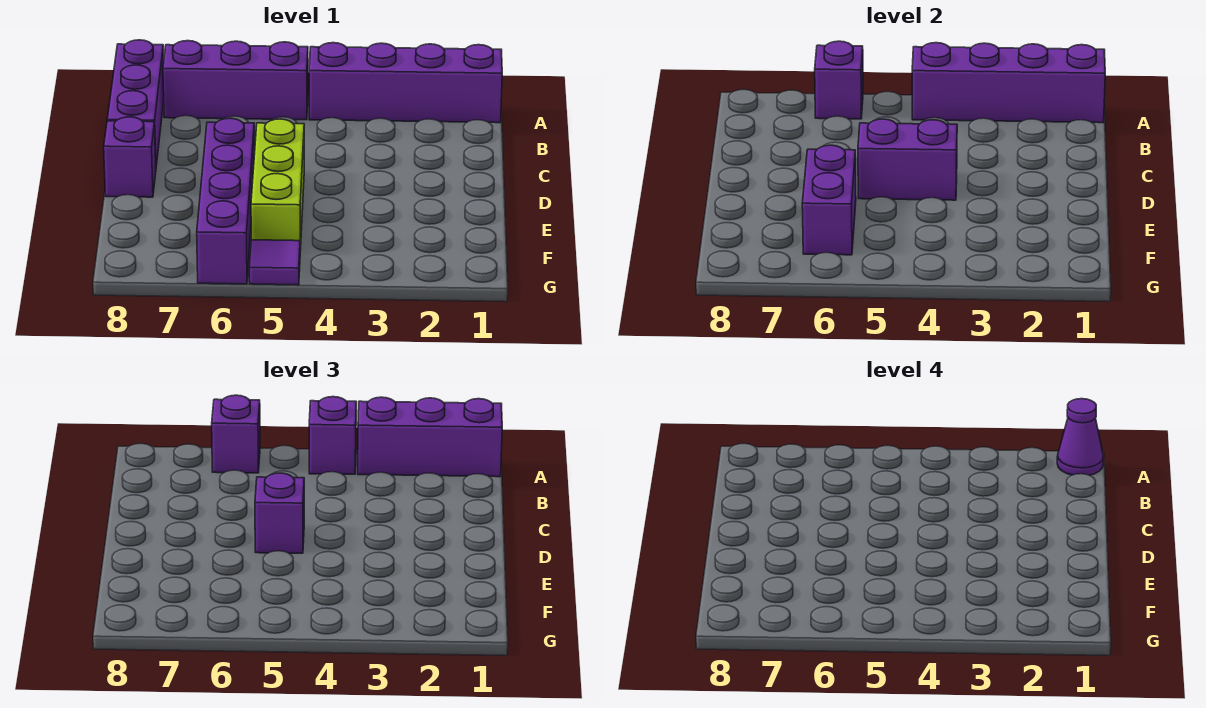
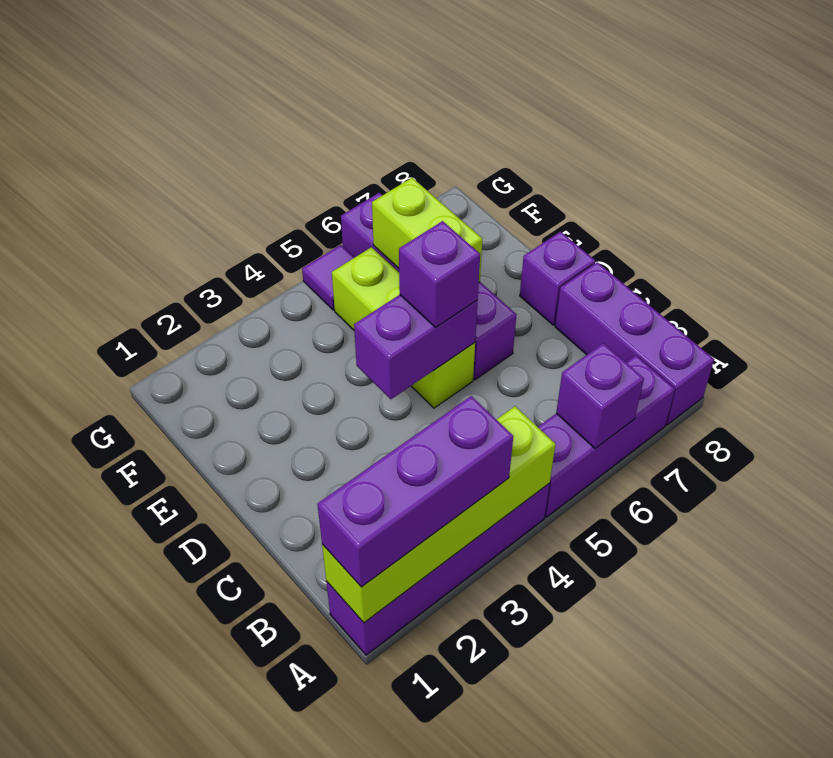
purple brick A1:A4 level 2 -> lime brick A1:A4 level 2
purple cone A1 level 4 -> none
purple brick A4 level 3 -> none
purple brick A6 level 3 -> none
purple brick E6:F6 level 2 -> lime brick E6:F6 level 2

